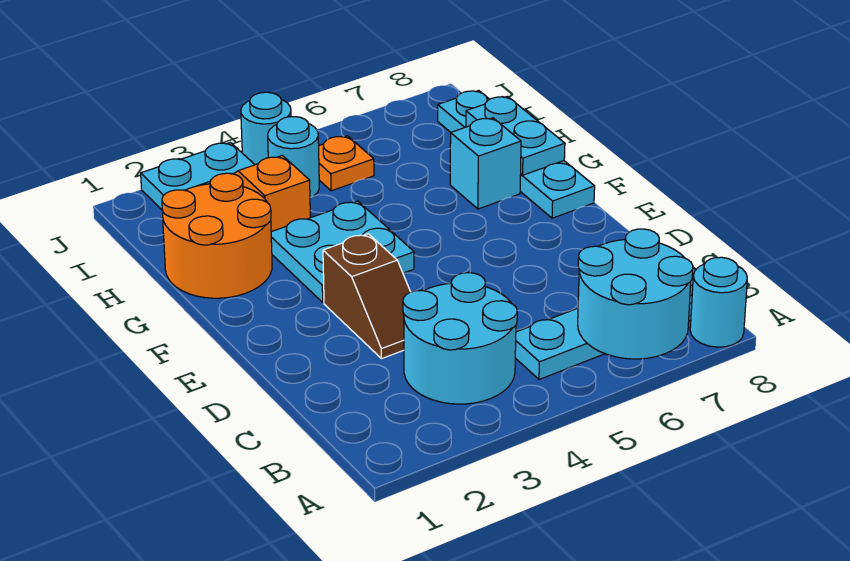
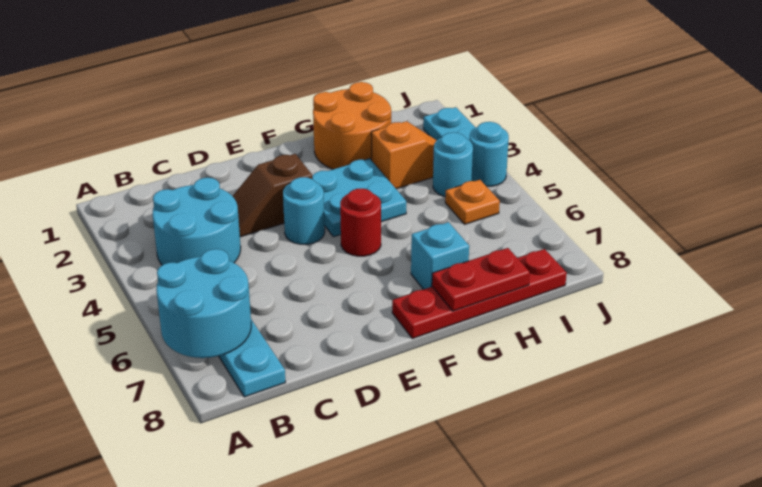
cyan round brick A8 level 1 -> cyan round brick E4 level 1
none -> red round brick F5 level 1
cyan plate F8:I8 level 1 -> red plate F8:I8 level 1
cyan plate G8:H8 level 2 -> red plate G8:H8 level 2

